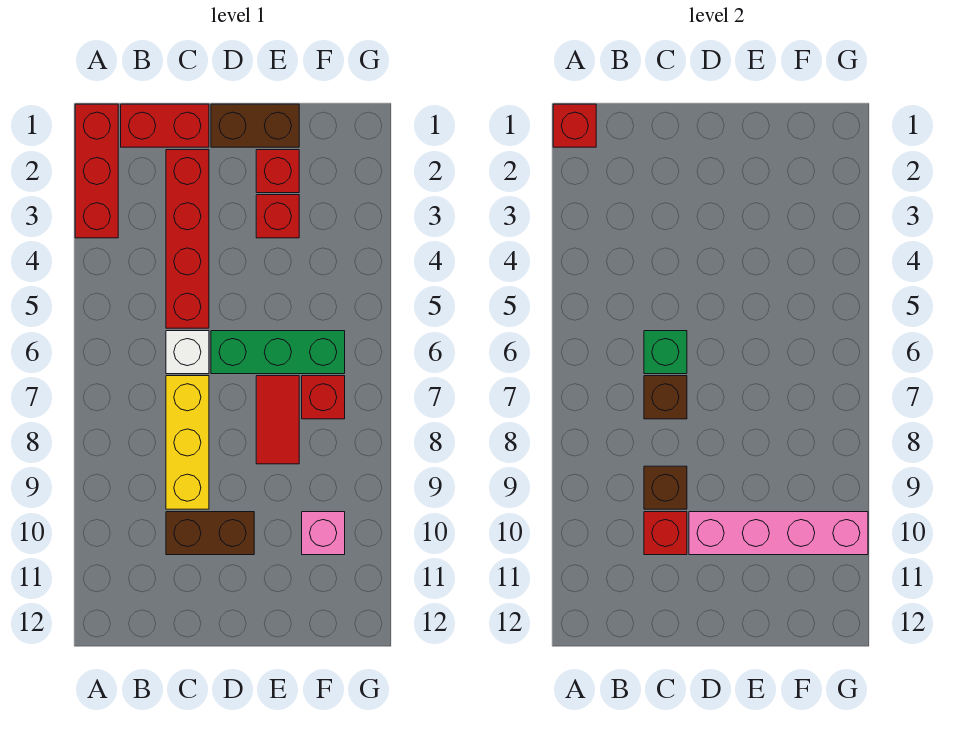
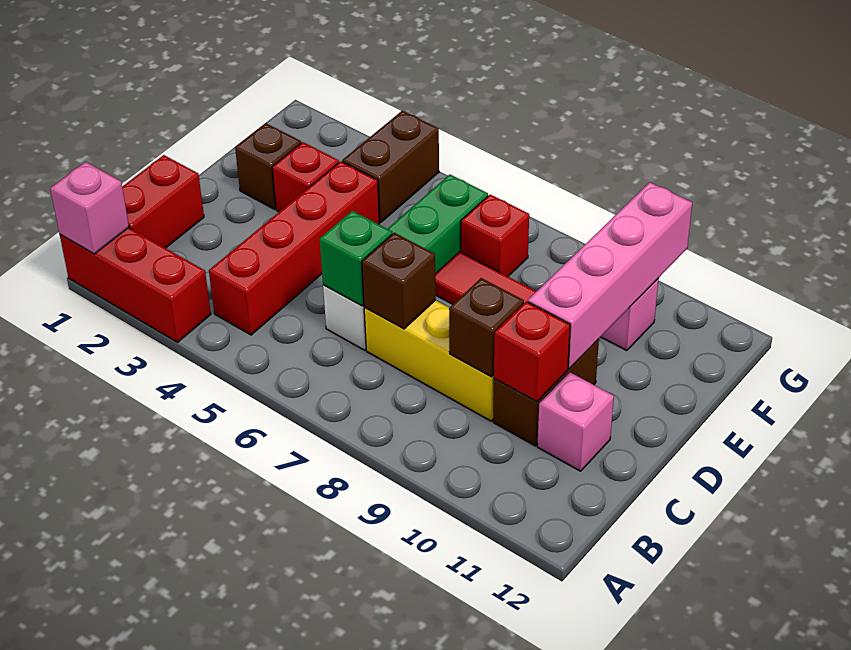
red brick A1 level 2 -> pink brick A1 level 2
red brick C2:C5 level 1 -> red brick B4:E4 level 1
none -> pink brick C11 level 1
brown brick D1:E1 level 1 -> brown brick F4:G4 level 1
red brick E2 level 1 -> brown brick E2 level 1

